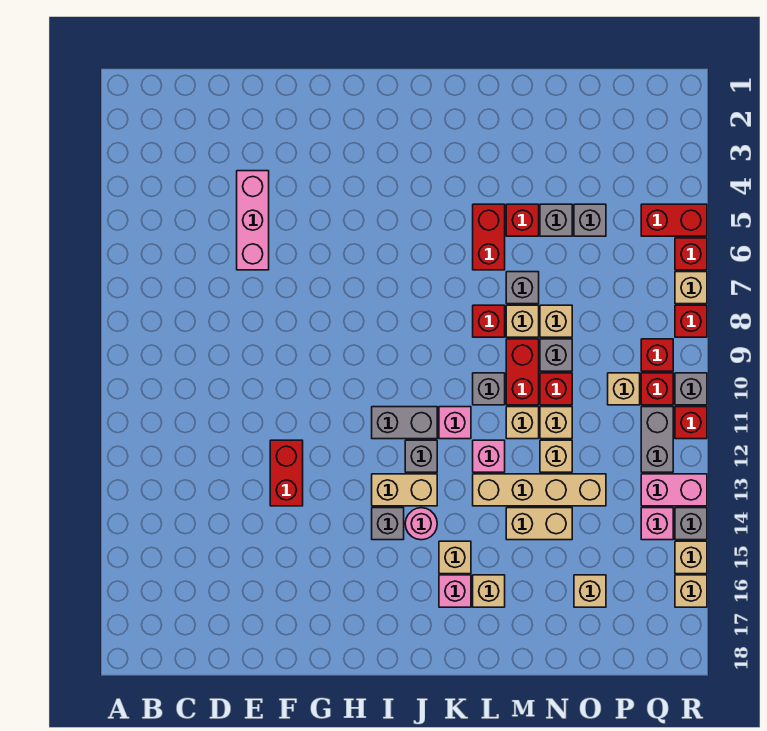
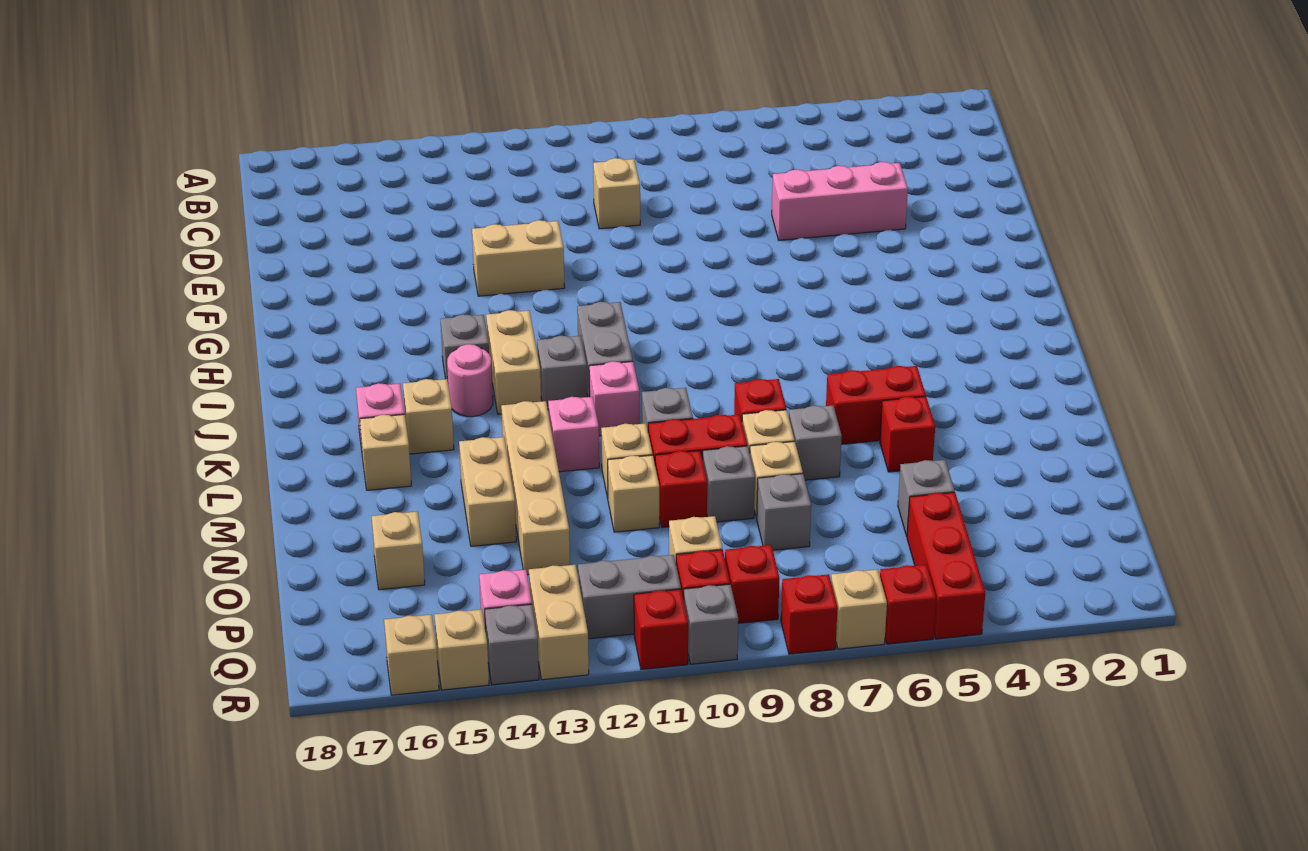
red brick F12:F13 level 1 -> tan brick F12:F13 level 1
grey brick N5 level 1 -> grey brick O8 level 1
tan brick N12 level 1 -> tan brick D10 level 1
red brick Q5:R5 level 1 -> red brick P5:R5 level 1
pink brick Q13:R13 level 1 -> tan brick Q13:R13 level 1

